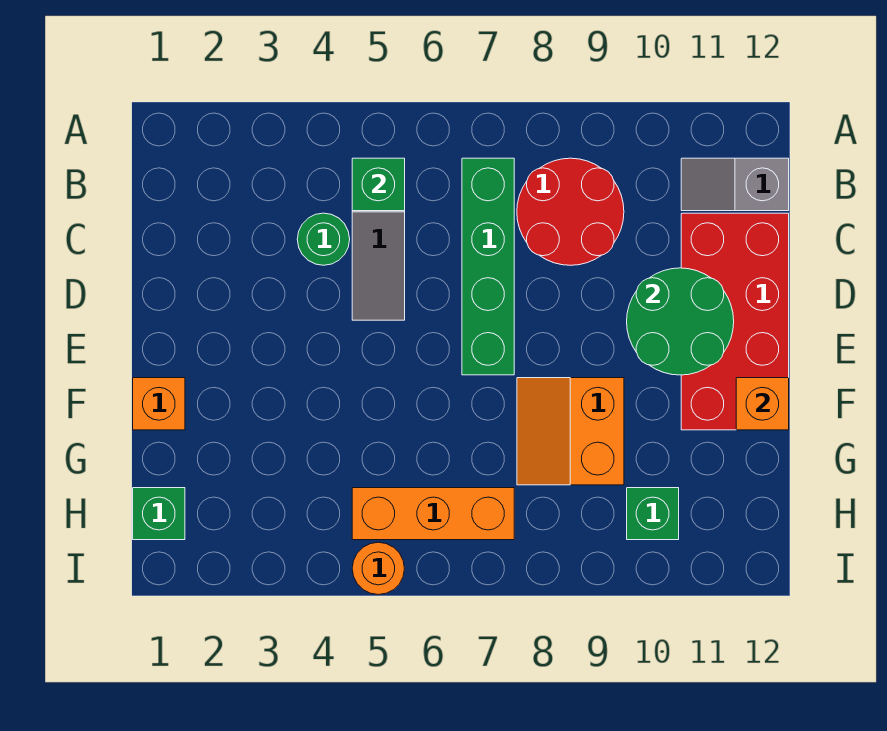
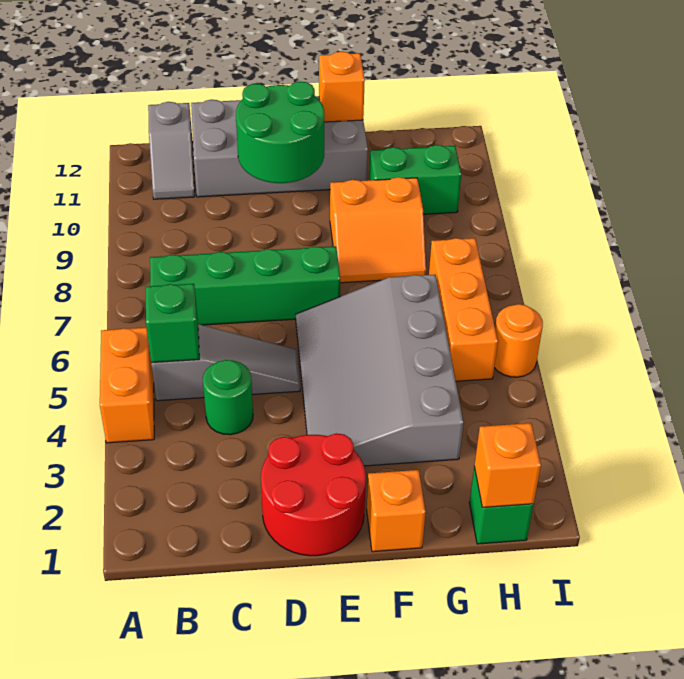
none -> orange brick A4:A5 level 1
red round brick B8:C9 level 1 -> red round brick D1:E2 level 1
red brick C11:F12 level 1 -> grey brick C11:F12 level 1
none -> grey slope E3:G6 level 1 top G
none -> orange brick H1 level 2
green brick H10 level 1 -> green brick G10:H10 level 1

